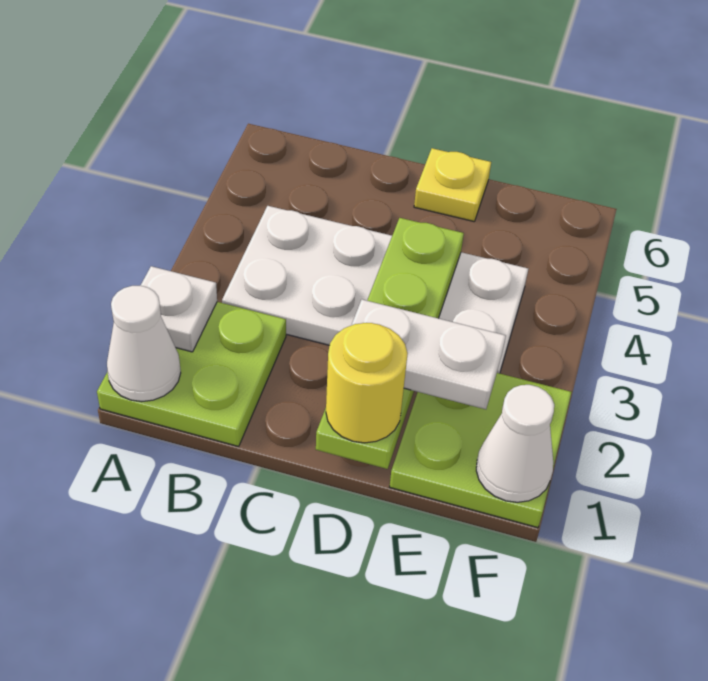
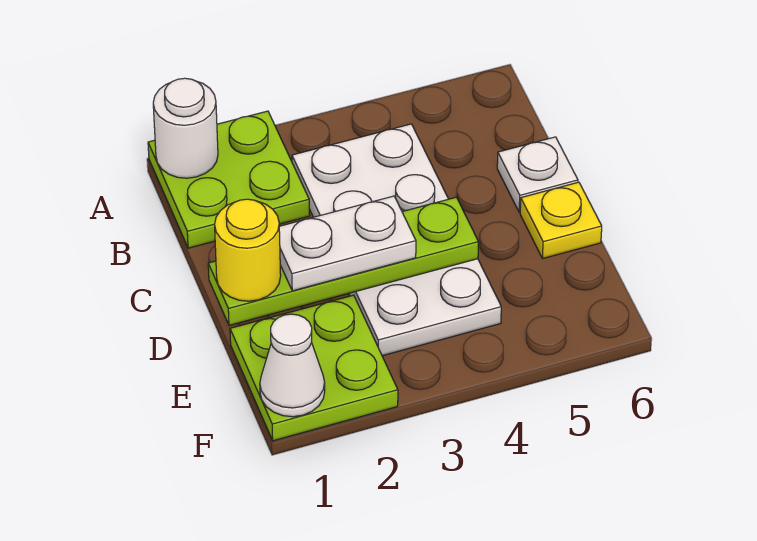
white cone A1 level 2 -> white round brick A1 level 2
white plate A2 level 2 -> white plate C6 level 1
white plate D2:E2 level 3 -> white plate D2:D3 level 3

